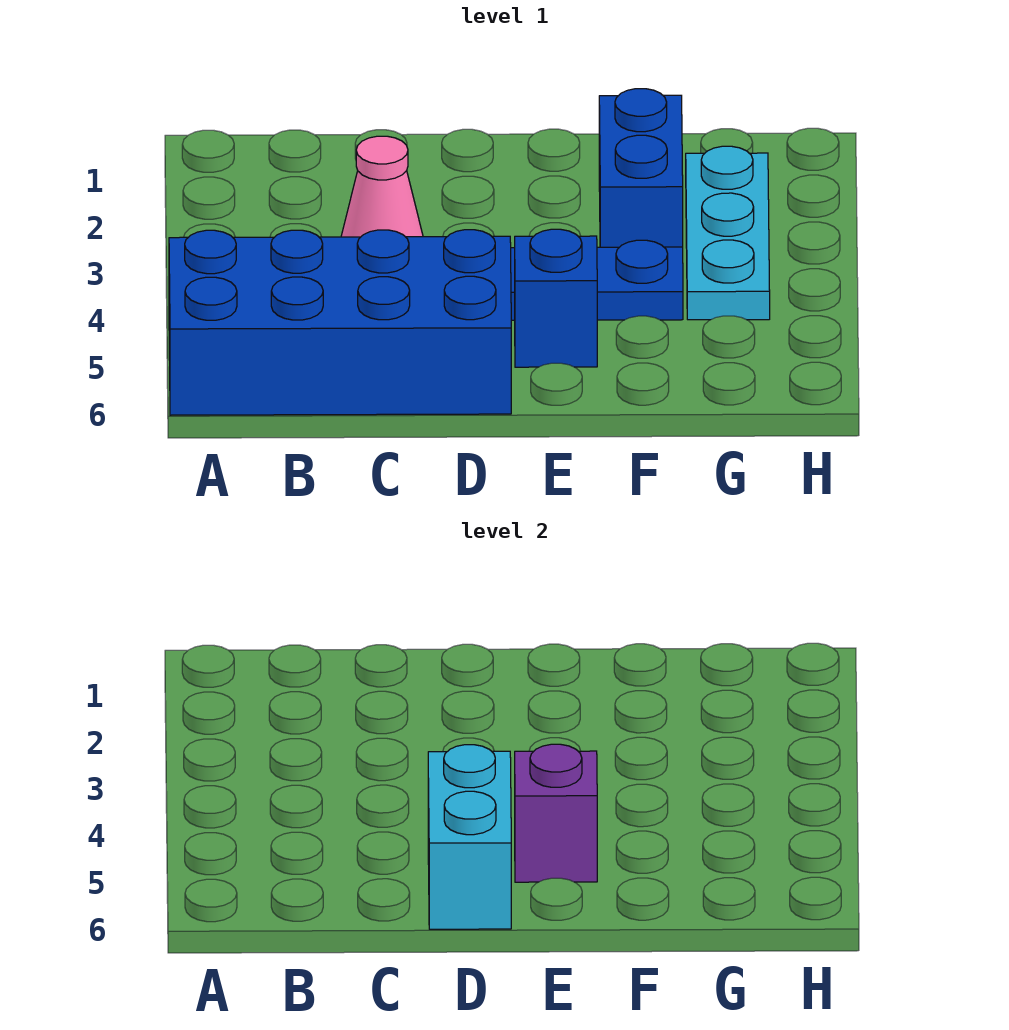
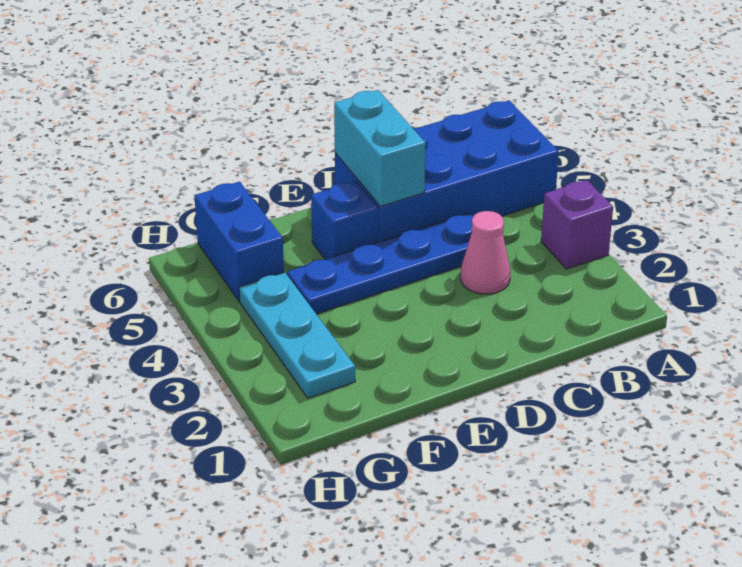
purple brick E5 level 2 -> purple brick A3 level 1
blue brick F2:F3 level 1 -> blue brick G5:G6 level 1

